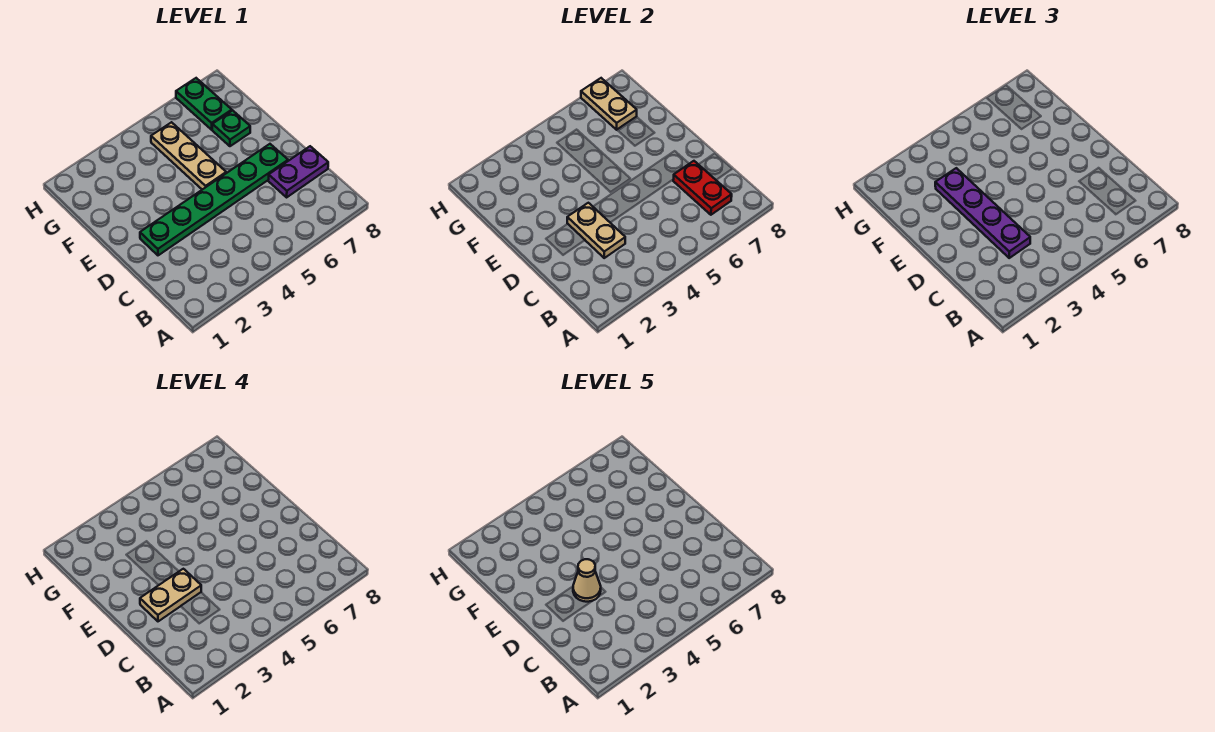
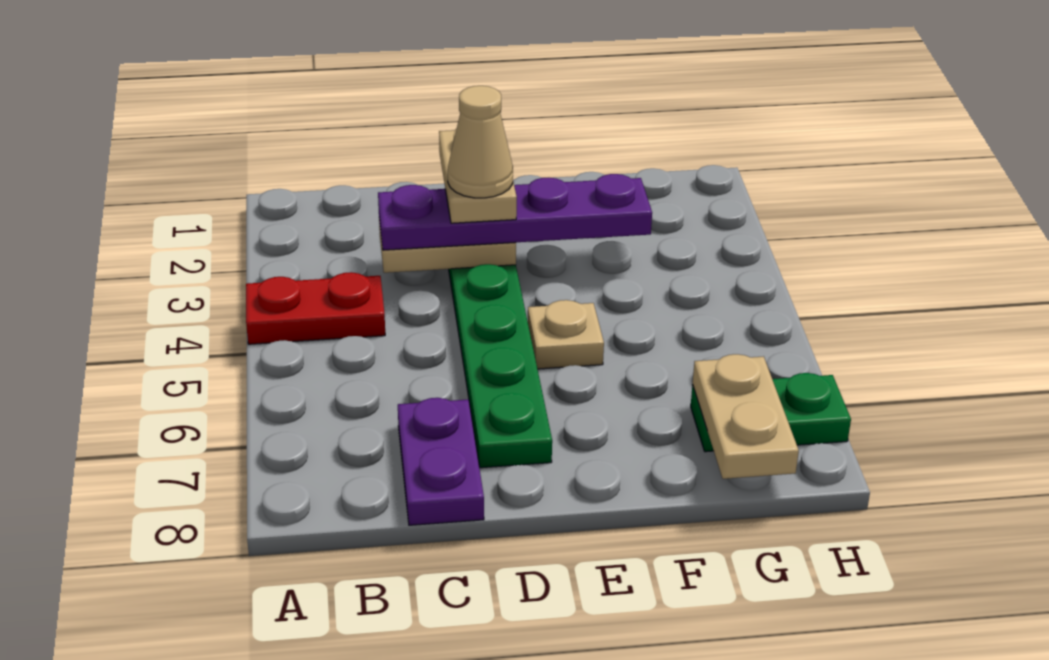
red plate B7:C7 level 2 -> red plate A4:B4 level 1
tan plate E5:G5 level 1 -> tan plate E5 level 1
green plate F7 level 1 -> none
tan plate G7:H7 level 2 -> tan plate G7:G8 level 2

